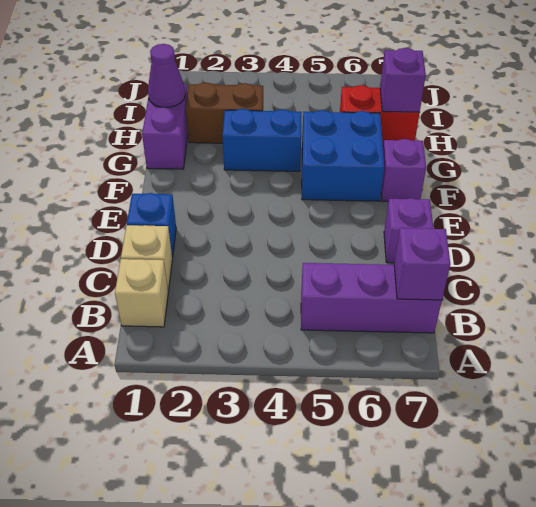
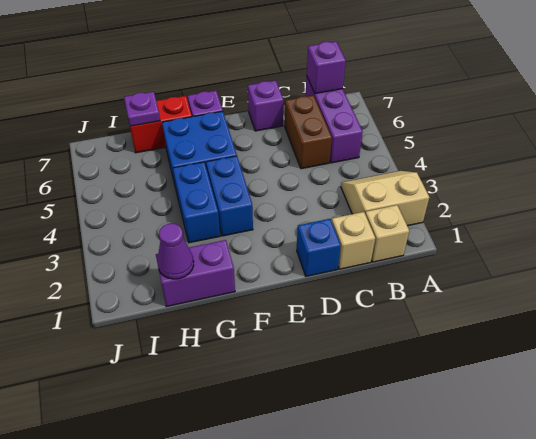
none -> tan slope A2:B3 level 1 top 2
none -> blue brick F3:F4 level 1
brown brick H2:H3 level 1 -> brown brick C5:C6 level 1
red brick H6:H7 level 1 -> red brick G7:H7 level 1
purple brick H7 level 2 -> purple plate H7 level 2

